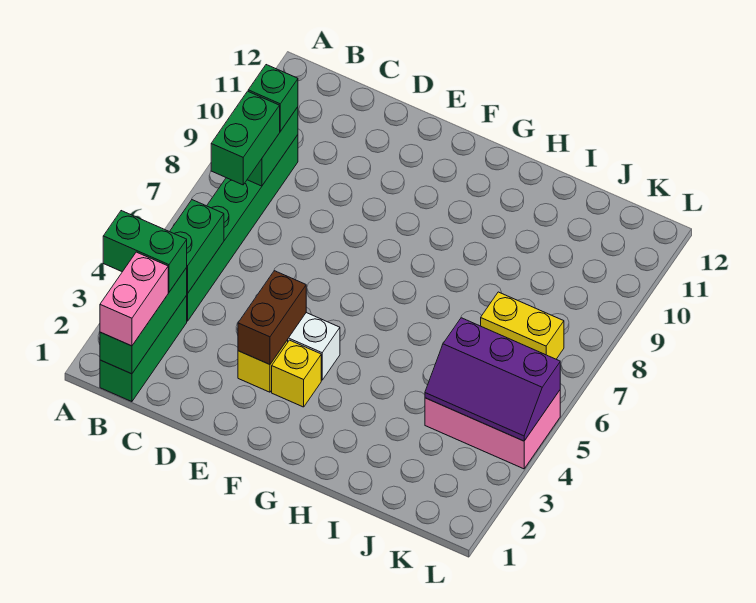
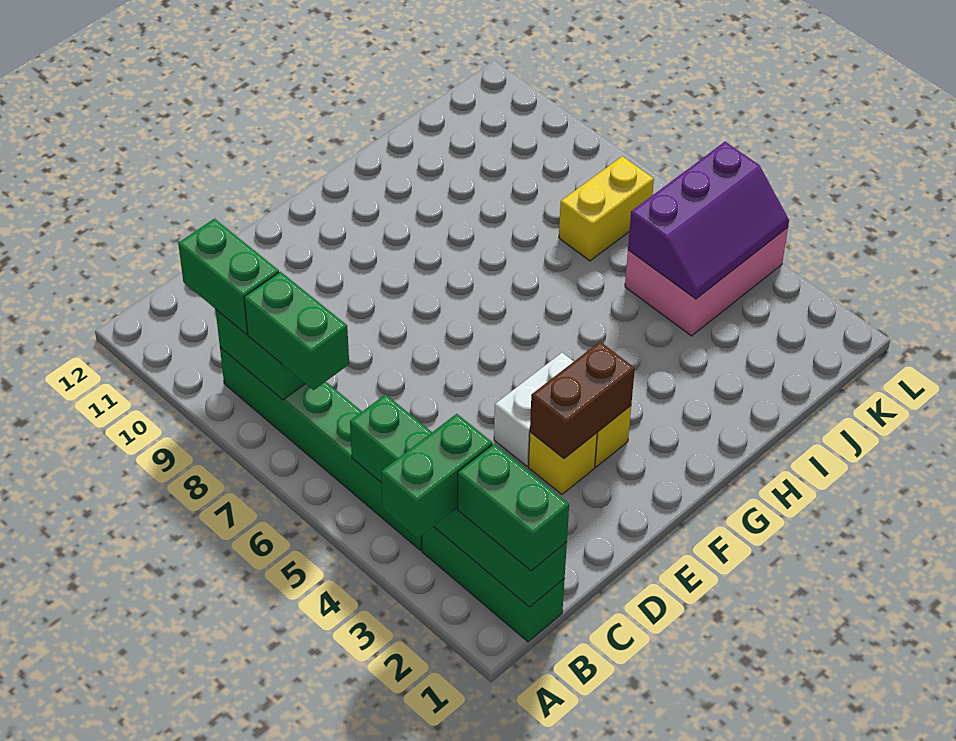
pink brick B1:B2 level 3 -> green brick B1:B2 level 3
green brick B9 level 3 -> green brick B9:B10 level 3
brown brick E3:E4 level 2 -> brown brick E3:F3 level 2

